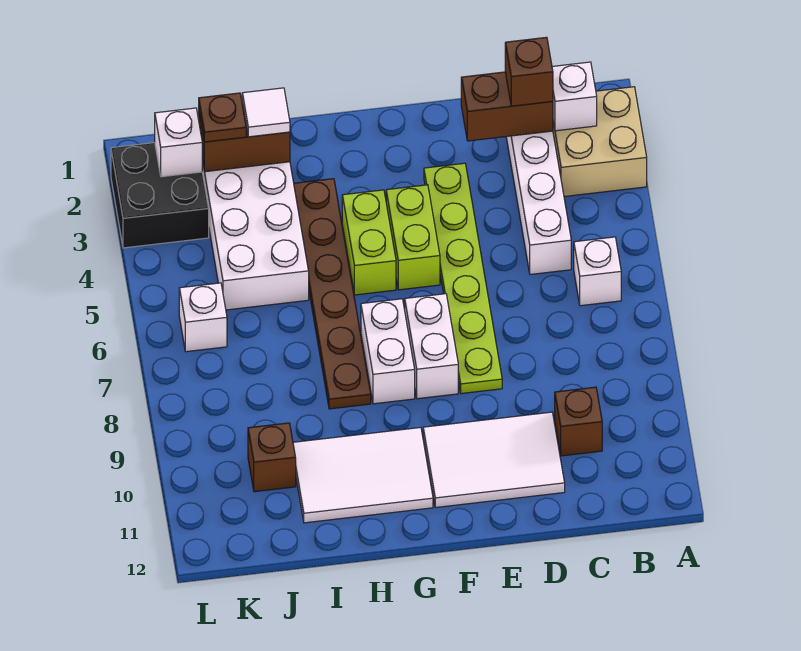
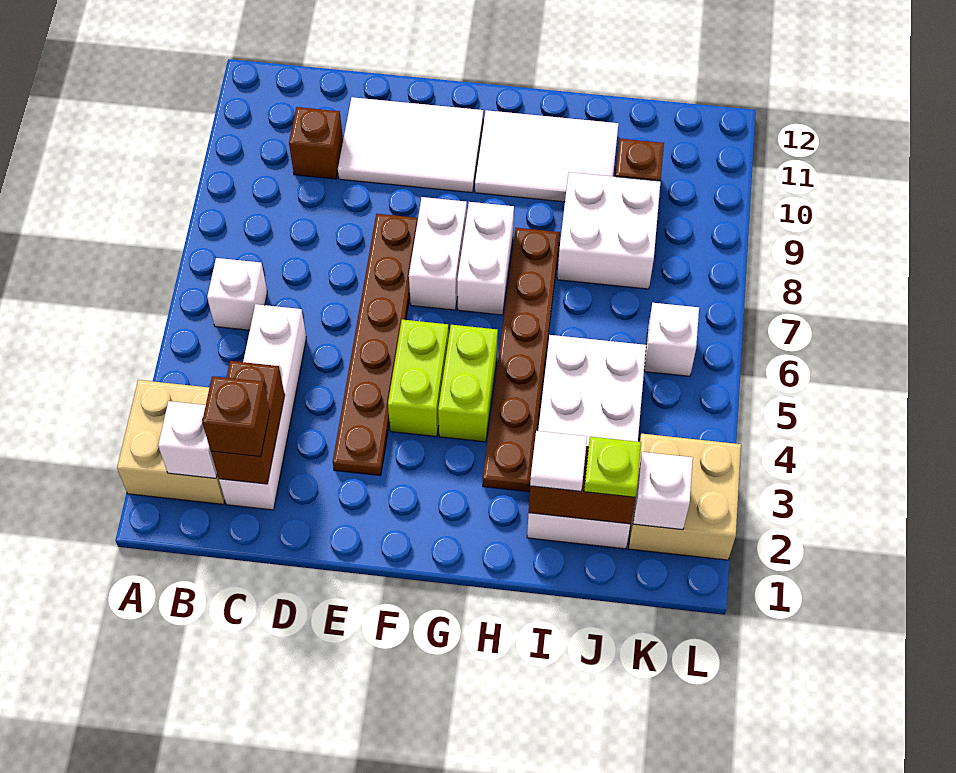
brown brick C2:D2 level 2 -> brown brick C2:C3 level 2
lime plate E3:E8 level 1 -> brown plate E3:E8 level 1
none -> white brick I8:J9 level 1
brown plate J2 level 3 -> lime plate J2 level 3
black brick K2:L3 level 1 -> tan brick K2:L3 level 1

